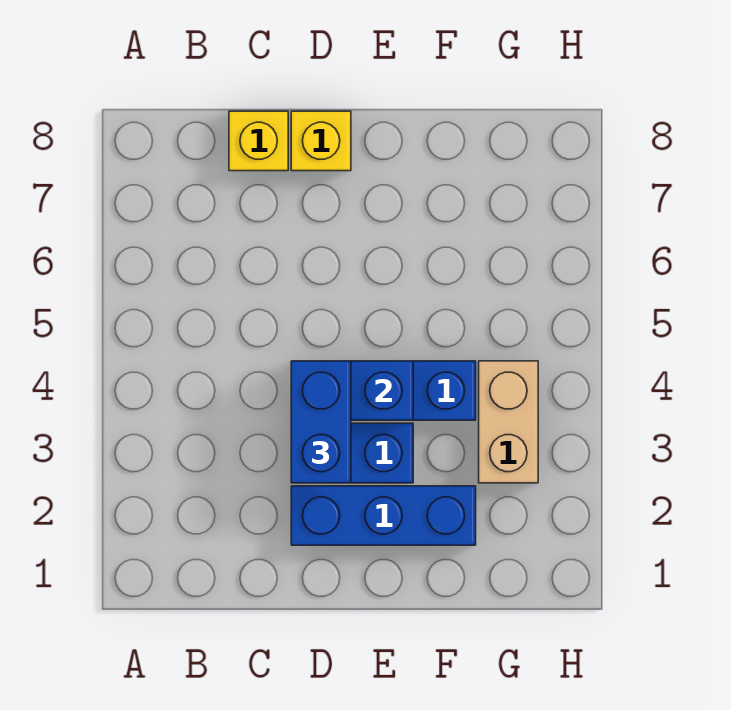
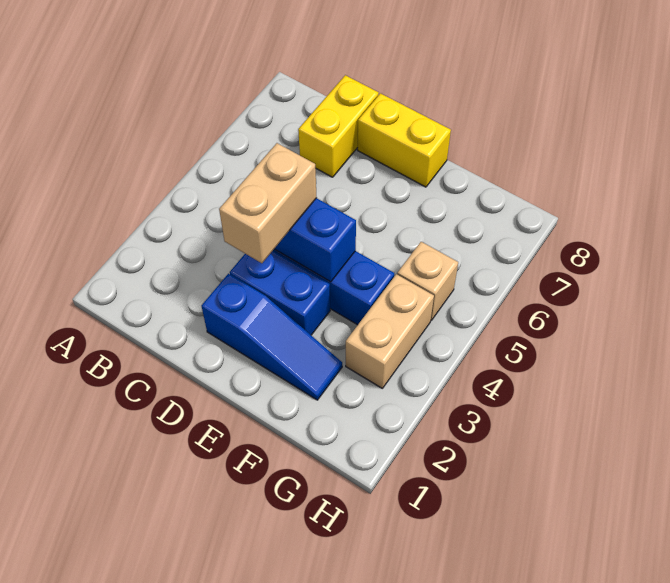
yellow brick C8 level 1 -> yellow brick C7:C8 level 1
blue brick D2:F2 level 1 -> blue slope D2:F2 level 1 top D
blue brick D3:D4 level 3 -> tan brick D3:D4 level 3
yellow brick D8 level 1 -> yellow brick D8:E8 level 1
none -> tan brick G5 level 1

